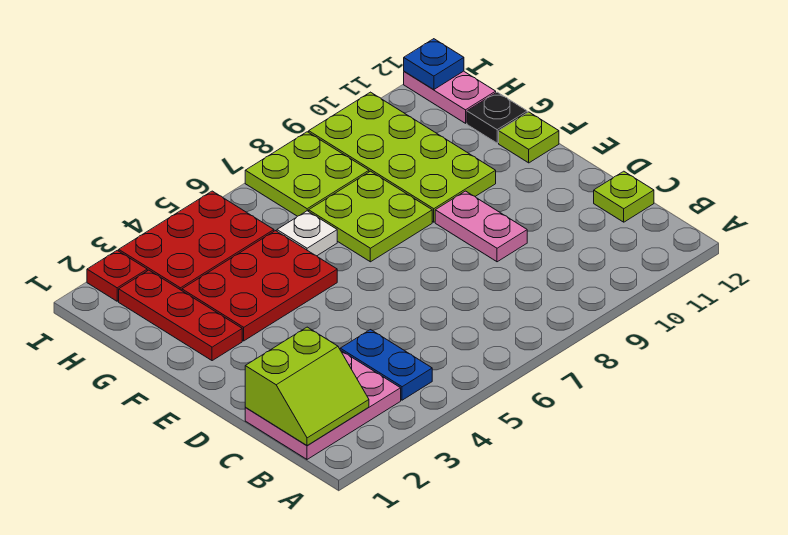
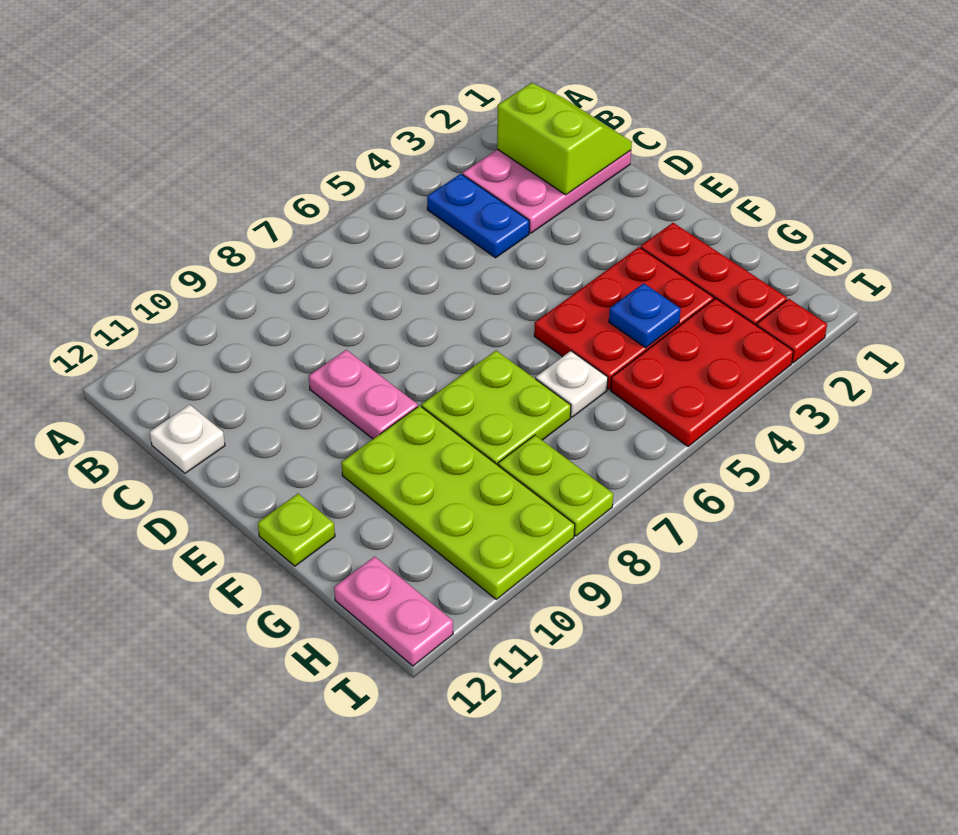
lime slope B1:C2 level 2 top C -> lime slope B1:C2 level 2 top 2
lime plate C12 level 1 -> white plate C12 level 1
black plate G12 level 1 -> none
lime plate H7:I8 level 1 -> lime plate H8:I8 level 1
blue plate I12 level 2 -> blue plate G4 level 2

